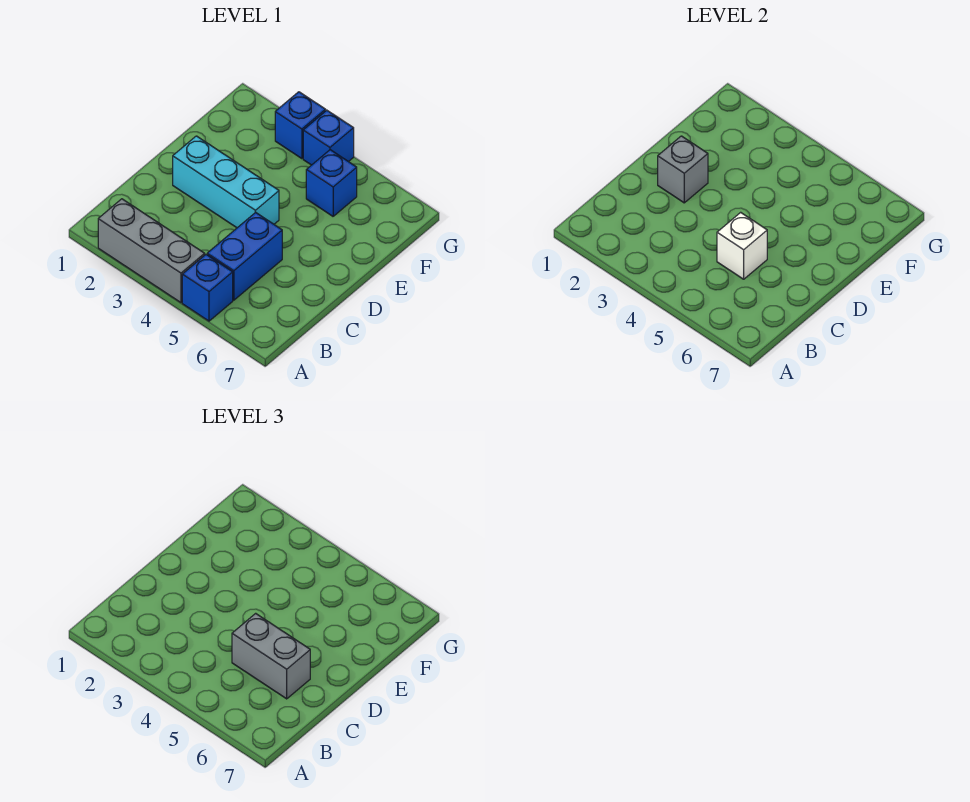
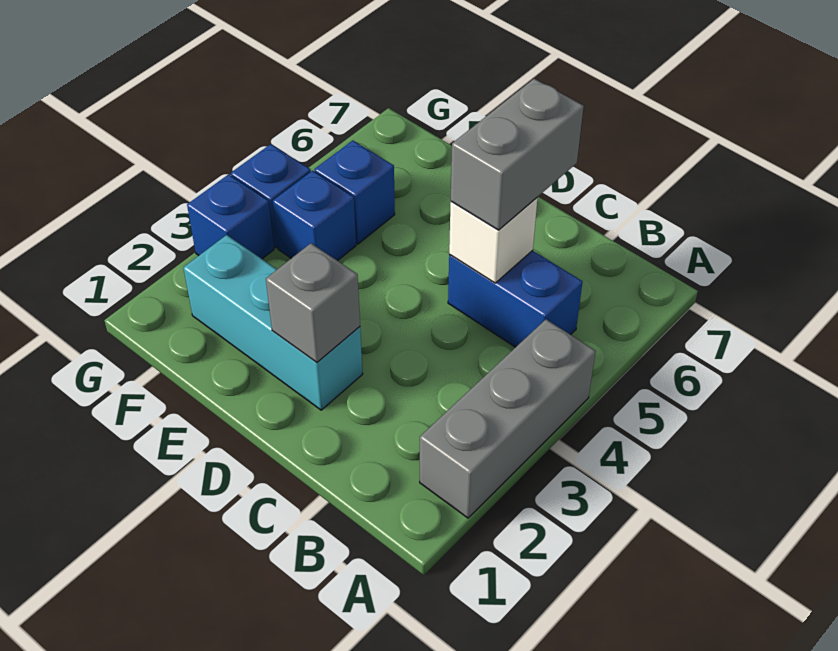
blue brick A5 level 1 -> blue brick F4 level 1
cyan brick D2:D4 level 1 -> cyan brick D2:F2 level 1

